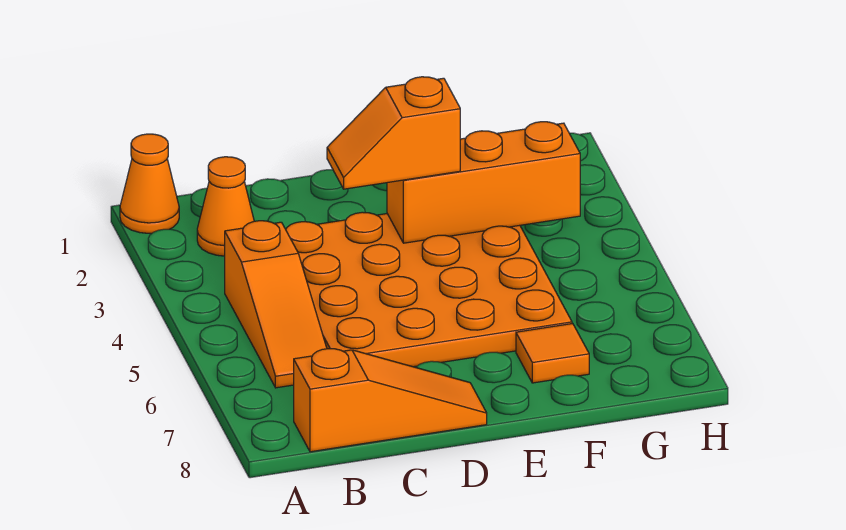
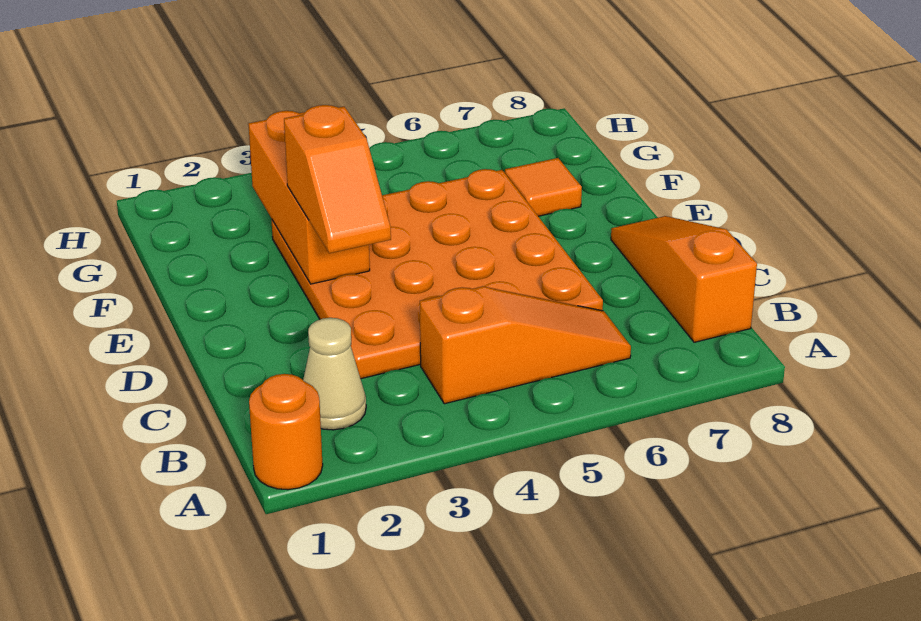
orange cone A1 level 1 -> orange round brick A1 level 1
orange cone B2 level 1 -> tan cone B2 level 1

